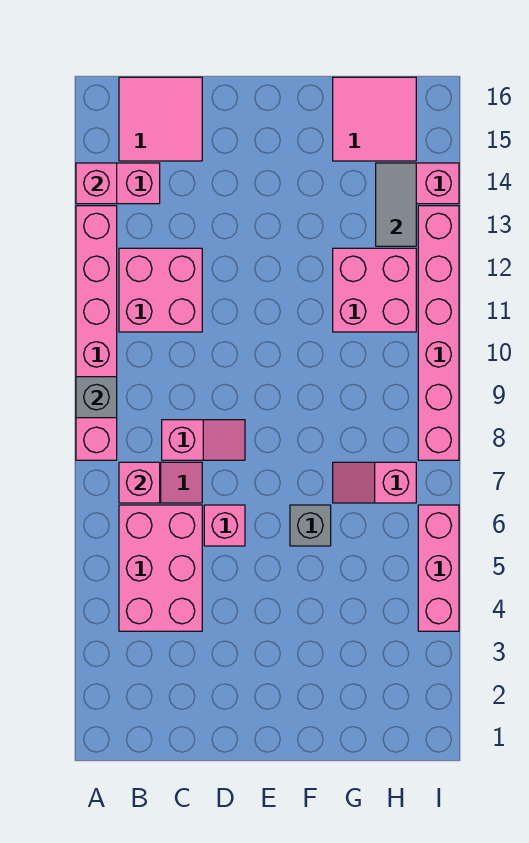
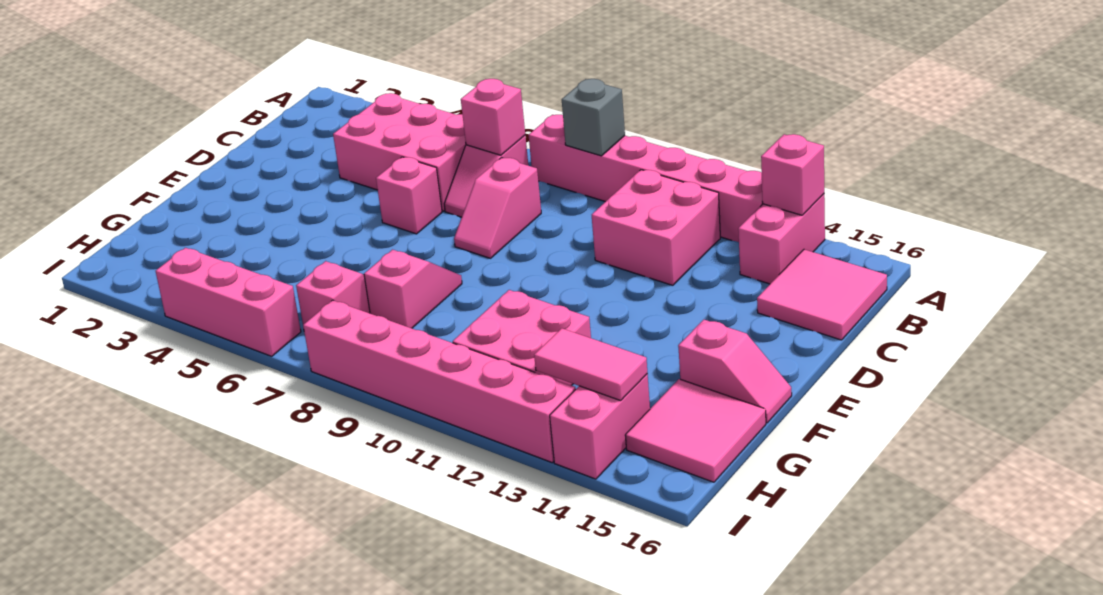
grey brick F6 level 1 -> none
none -> pink slope F8:G8 level 1 top G
none -> pink slope F15:F16 level 1 top 15
grey tile H13:H14 level 2 -> pink tile H13:H14 level 2

